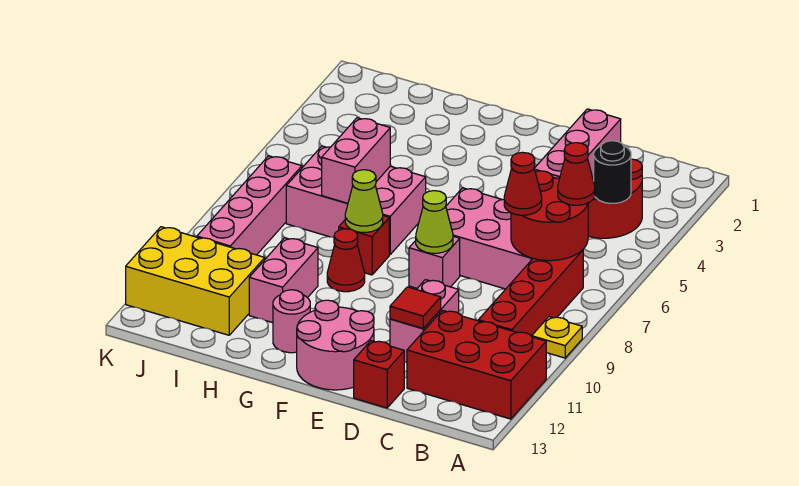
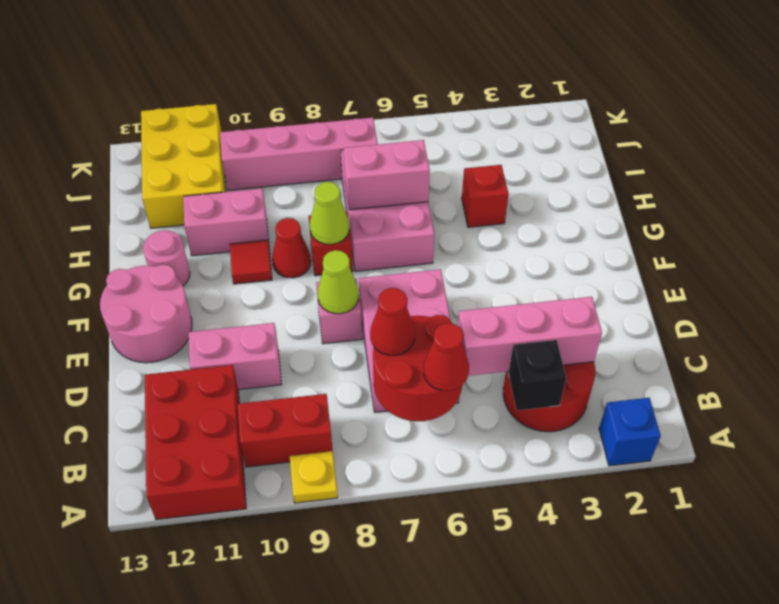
none -> blue brick A2 level 1
black round brick B4 level 2 -> black brick B4 level 2
red brick B7:B10 level 1 -> red brick B9:B10 level 1
red tile D11 level 2 -> red tile G10 level 1
red brick D13 level 1 -> red brick H4 level 1

